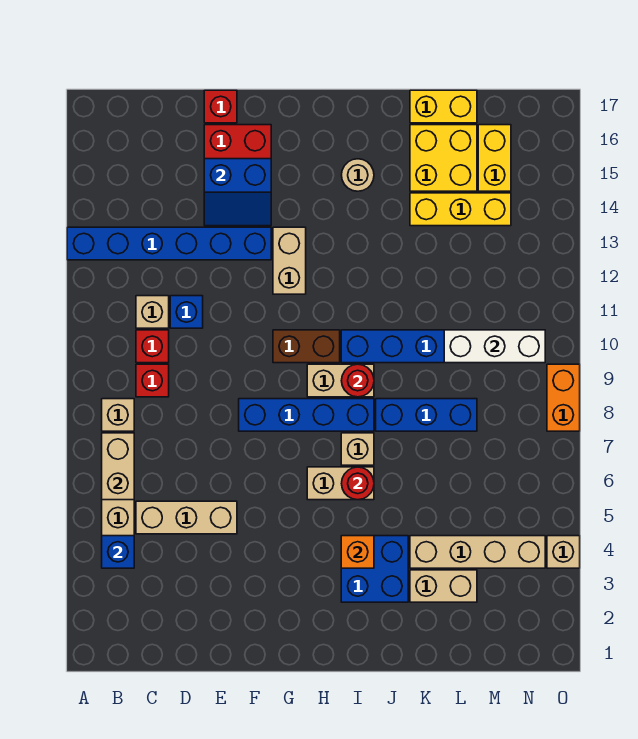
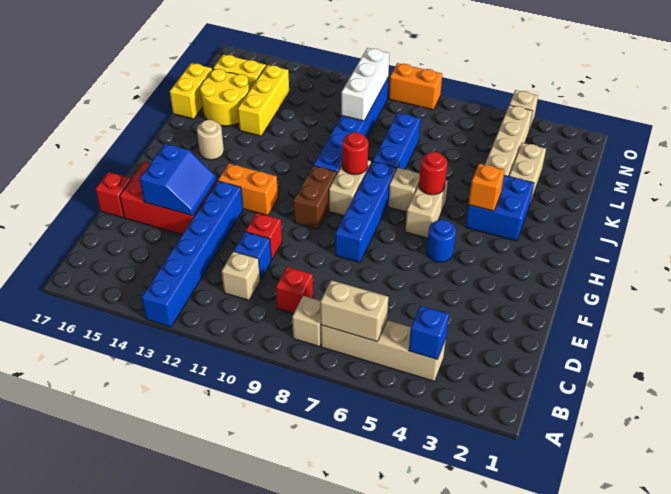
tan brick C5:E5 level 1 -> none
red brick C10 level 1 -> red brick E11 level 1
none -> blue round brick G5 level 1
tan brick G12:G13 level 1 -> orange brick G12:G13 level 1
yellow brick K15:L16 level 1 -> yellow round brick K15:L16 level 1

